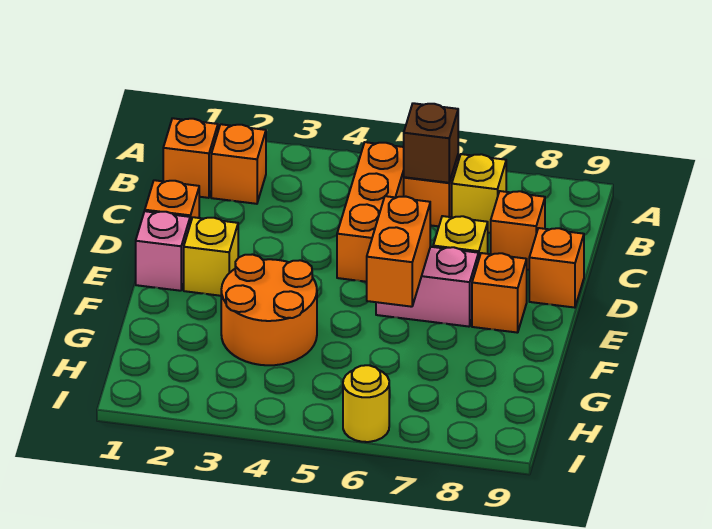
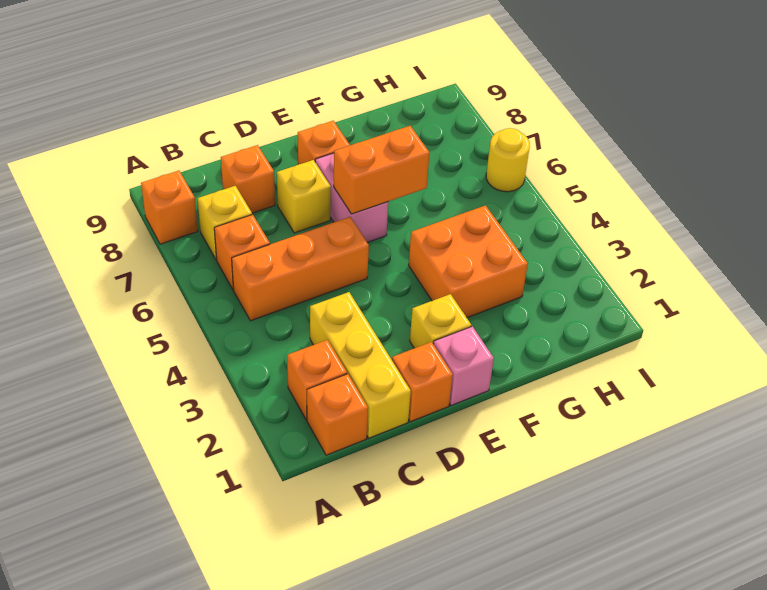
brown brick B6 level 2 -> none
none -> yellow brick C1:C3 level 1
orange brick D9 level 1 -> orange brick A8 level 1
orange round brick F3:G4 level 1 -> orange brick F3:G4 level 1

